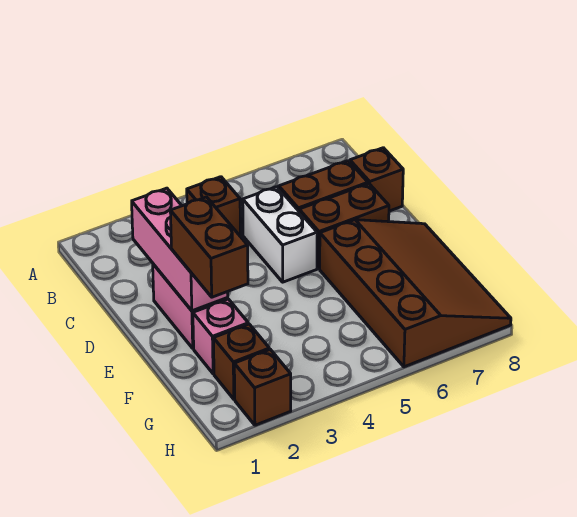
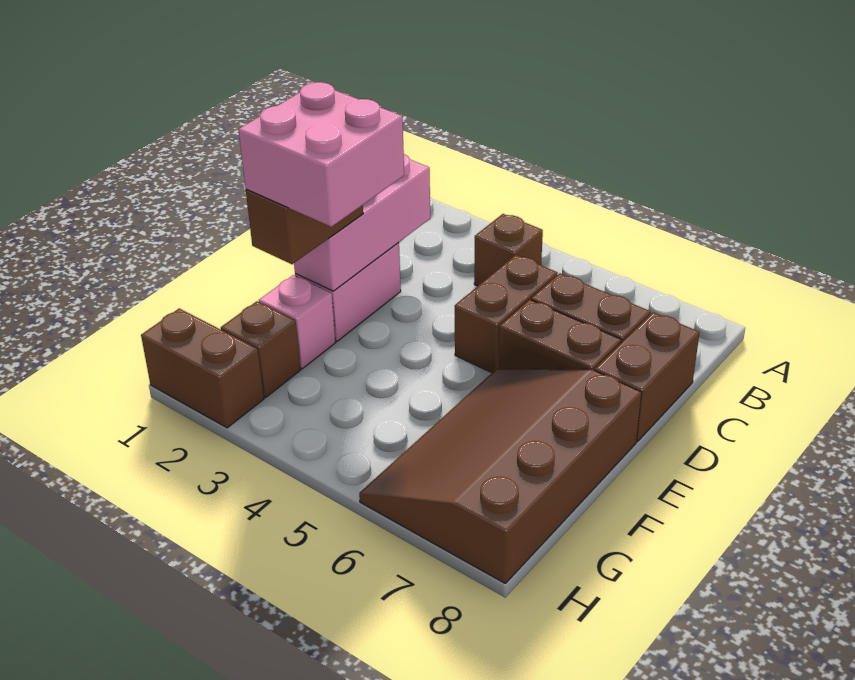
white brick C5:D5 level 1 -> brown brick C5:D5 level 1
brown brick C8 level 1 -> brown brick C8:D8 level 1
none -> pink brick E2:F3 level 4
brown slope E6:H8 level 1 top 6 -> brown slope E6:H8 level 1 top 8
brown brick H2 level 1 -> brown brick H1:H2 level 1

